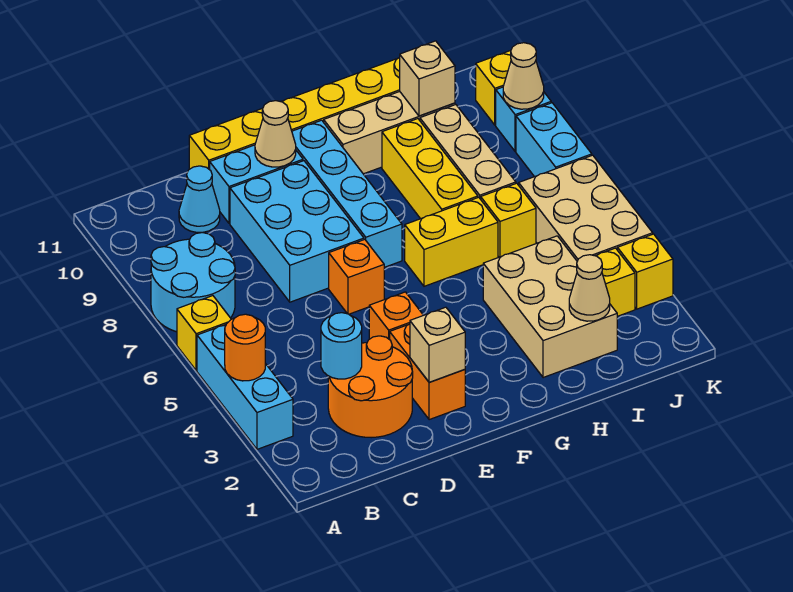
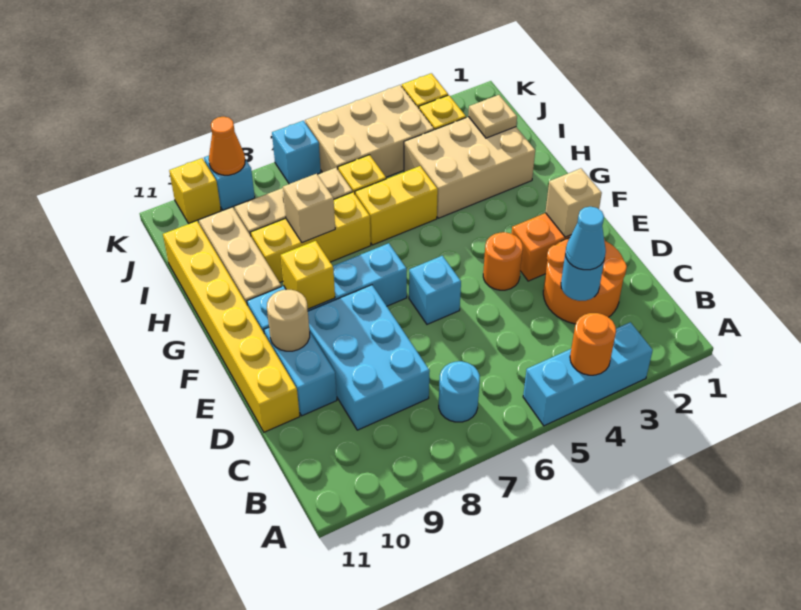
yellow brick A6 level 1 -> yellow brick F9 level 2
cyan round brick A7:B8 level 1 -> cyan round brick B7 level 1
cyan cone C10 level 1 -> cyan cone C3 level 3
cyan brick D7:E9 level 1 -> cyan brick C8:E9 level 1
orange brick E4 level 1 -> orange round brick E4 level 1
orange brick E6 level 1 -> cyan brick E6 level 1
tan cone E10 level 2 -> tan round brick E10 level 2
yellow brick G6:H6 level 1 -> yellow brick H5:H6 level 1
tan cone I2 level 2 -> tan plate I2 level 2
tan brick I10 level 2 -> tan brick H8 level 2
cyan brick K7:K8 level 1 -> cyan brick K7 level 1
tan cone K9 level 2 -> orange cone K9 level 2

